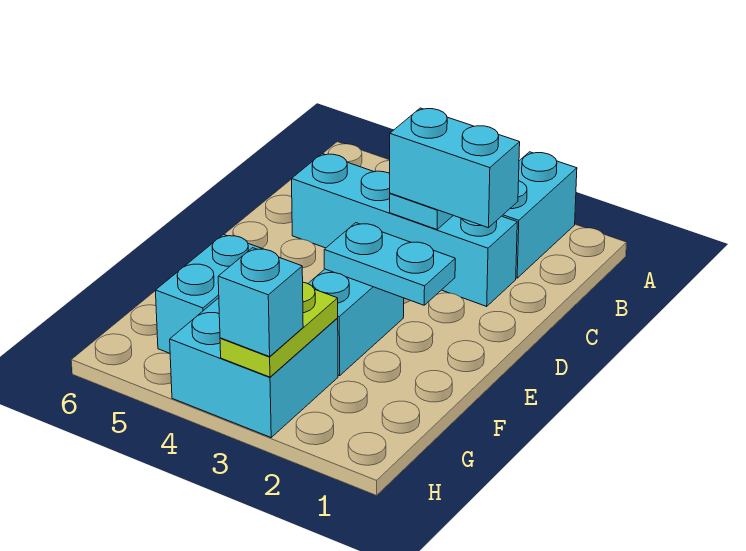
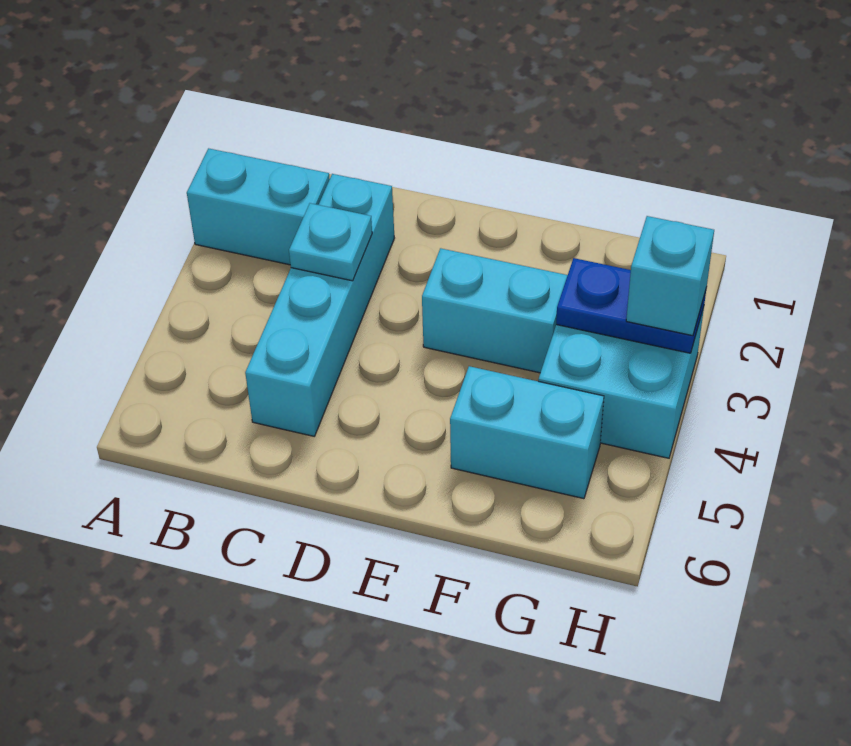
cyan brick C2:C3 level 3 -> none
cyan plate E2:E3 level 2 -> none
lime plate G3:H3 level 2 -> blue plate G3:H3 level 2

